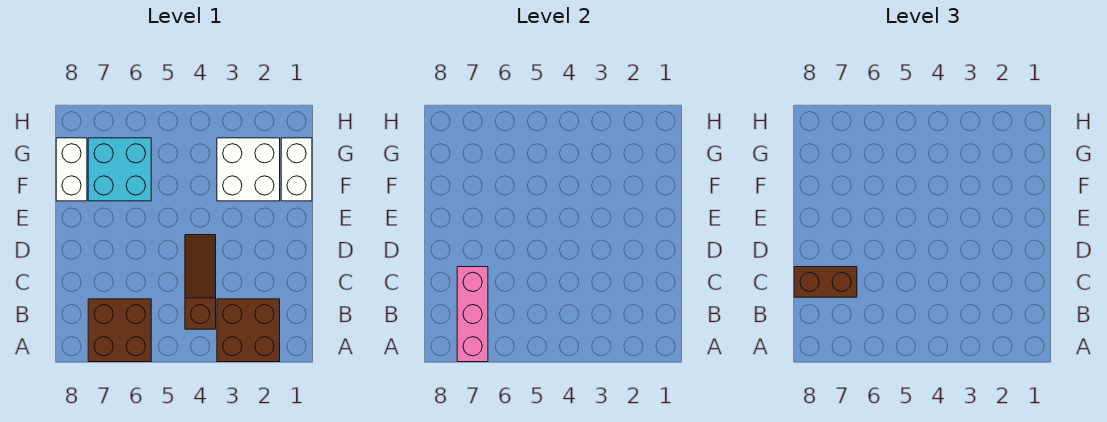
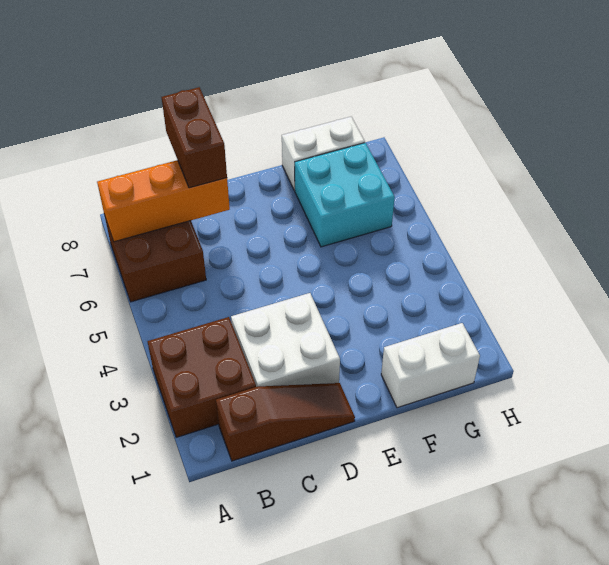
pink brick A7:C7 level 2 -> orange brick A7:C7 level 2
brown slope B4:D4 level 1 top B -> brown slope B1:D1 level 1 top B
white brick F2:G3 level 1 -> white brick C2:D3 level 1

